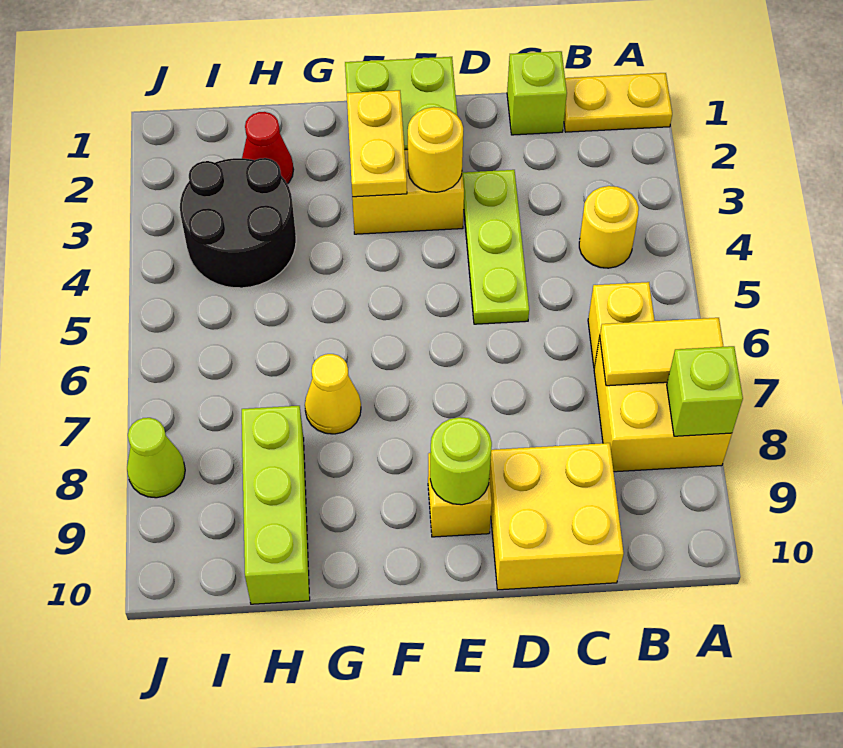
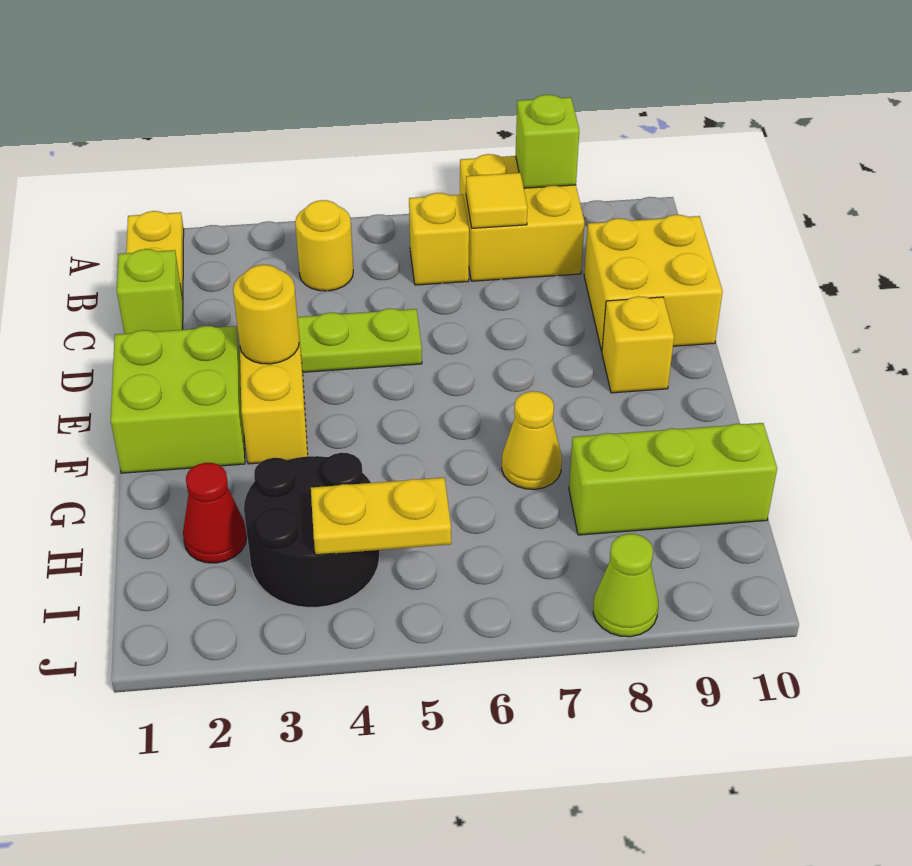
yellow tile A7:B7 level 2 -> yellow tile B7 level 2
lime round brick E9 level 2 -> none
yellow plate F2:F3 level 2 -> yellow plate I4:I5 level 2

